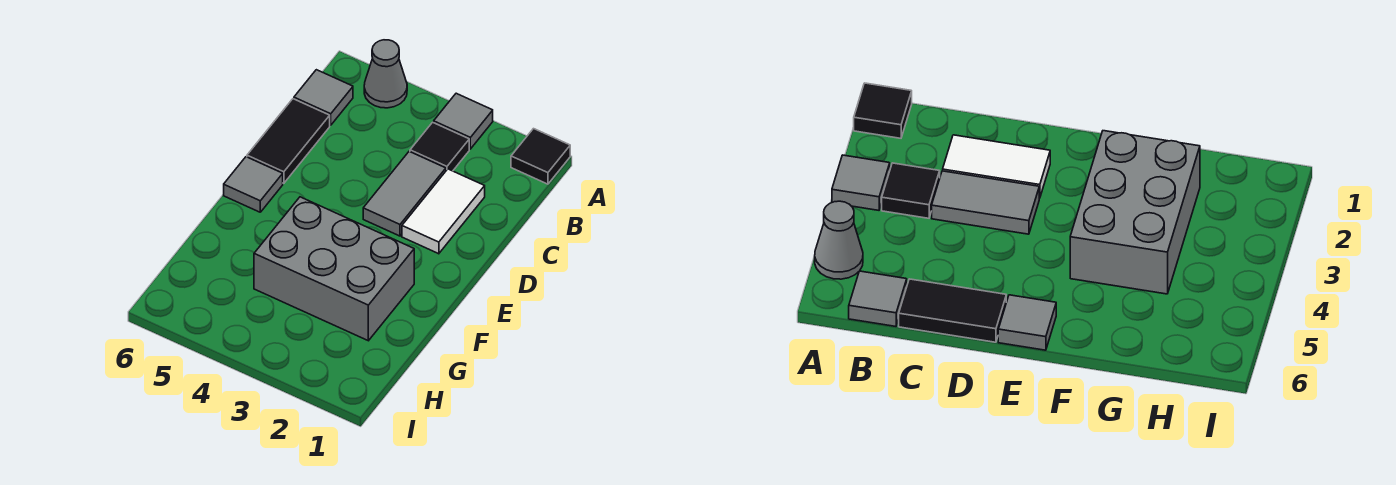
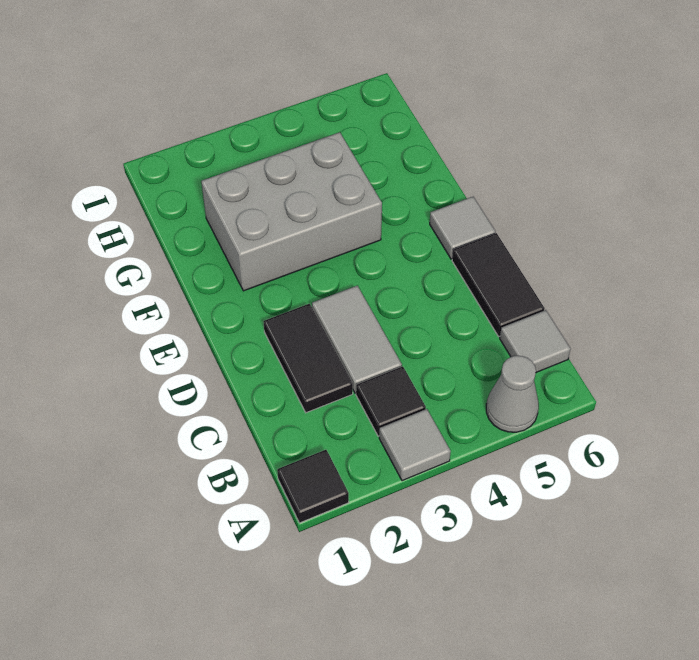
white tile C2:D2 level 1 -> black tile C2:D2 level 1

